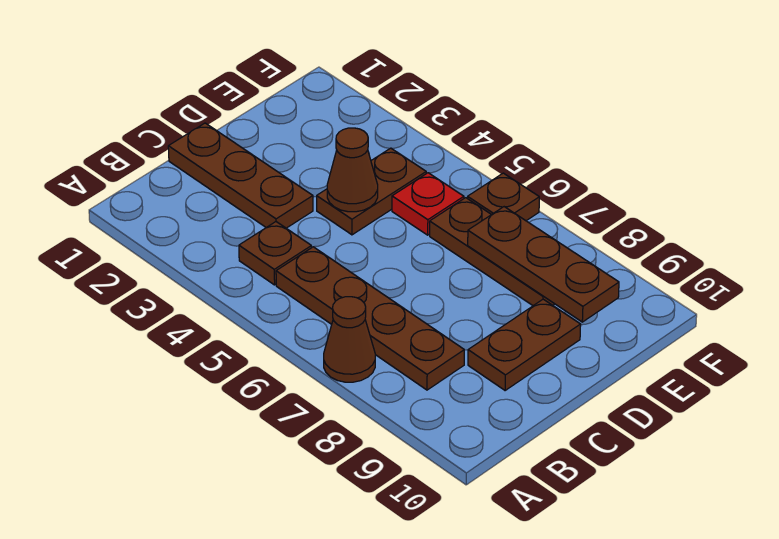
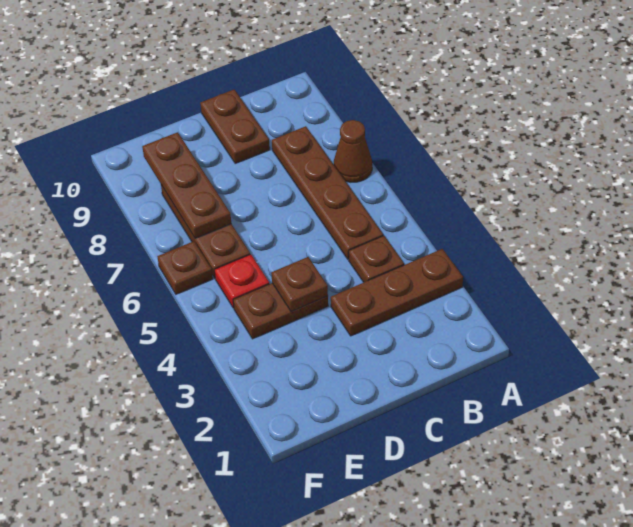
brown plate C1:C3 level 1 -> brown plate A3:C3 level 1
brown plate C9:D9 level 1 -> brown plate C9:C10 level 1
brown cone D4 level 2 -> brown plate D4 level 2

